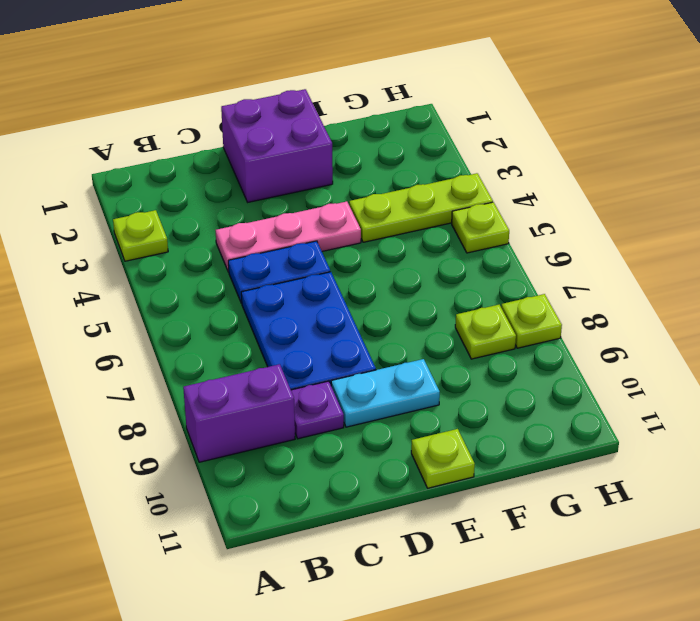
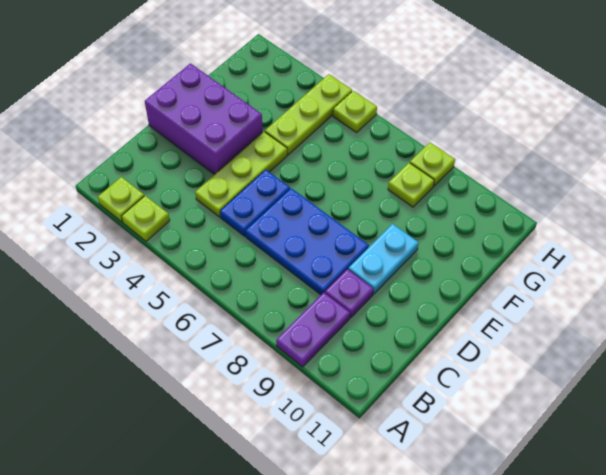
purple brick A9:B9 level 1 -> purple plate A9:B9 level 1
pink plate C4:E4 level 1 -> lime plate C4:E4 level 1
purple brick D1:E2 level 1 -> purple brick D1:E3 level 1
lime plate E11 level 1 -> lime plate A2 level 1

